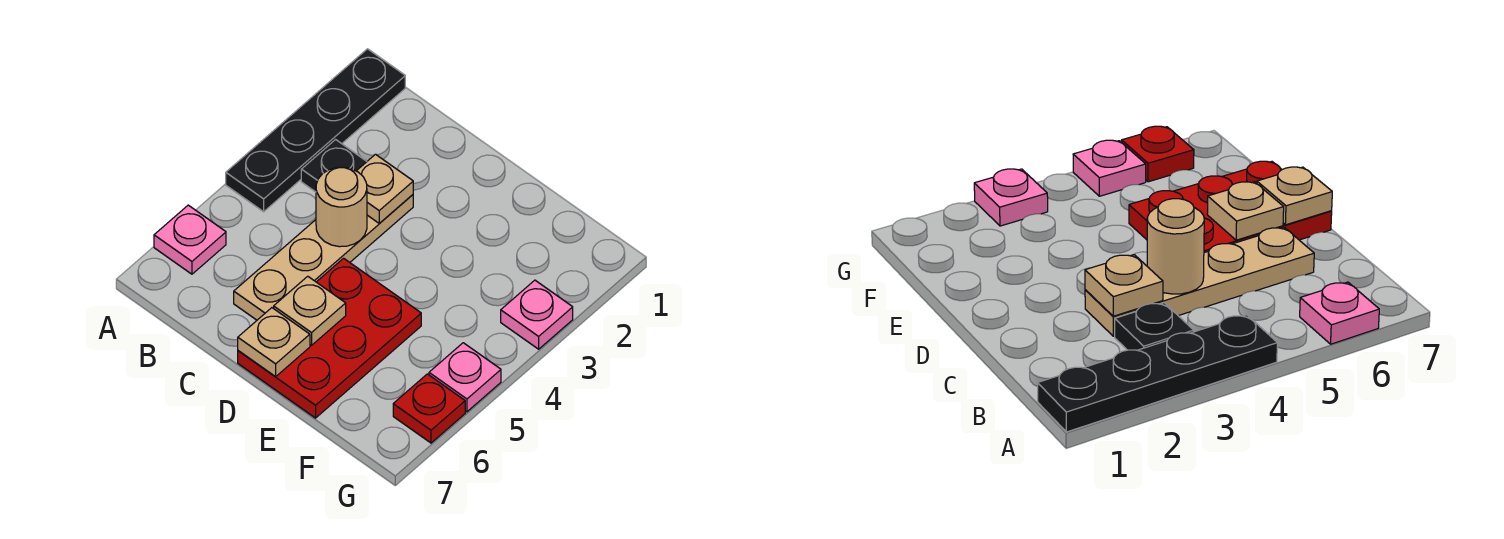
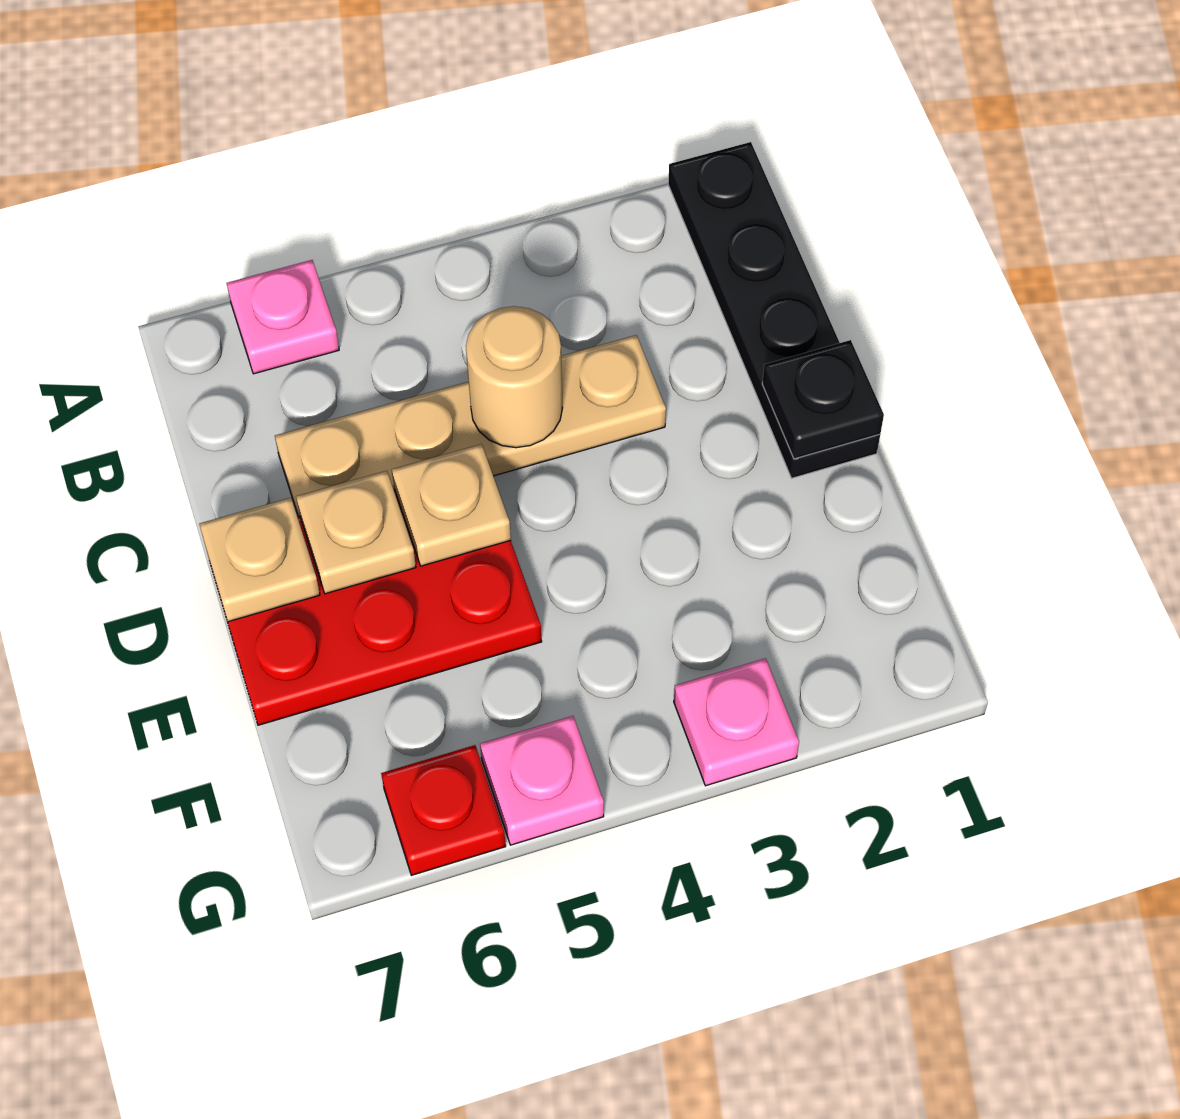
black plate A1:A4 level 1 -> black plate A1:D1 level 1
black plate B3 level 1 -> black plate D1 level 2
tan plate C3 level 2 -> tan plate D5 level 2

